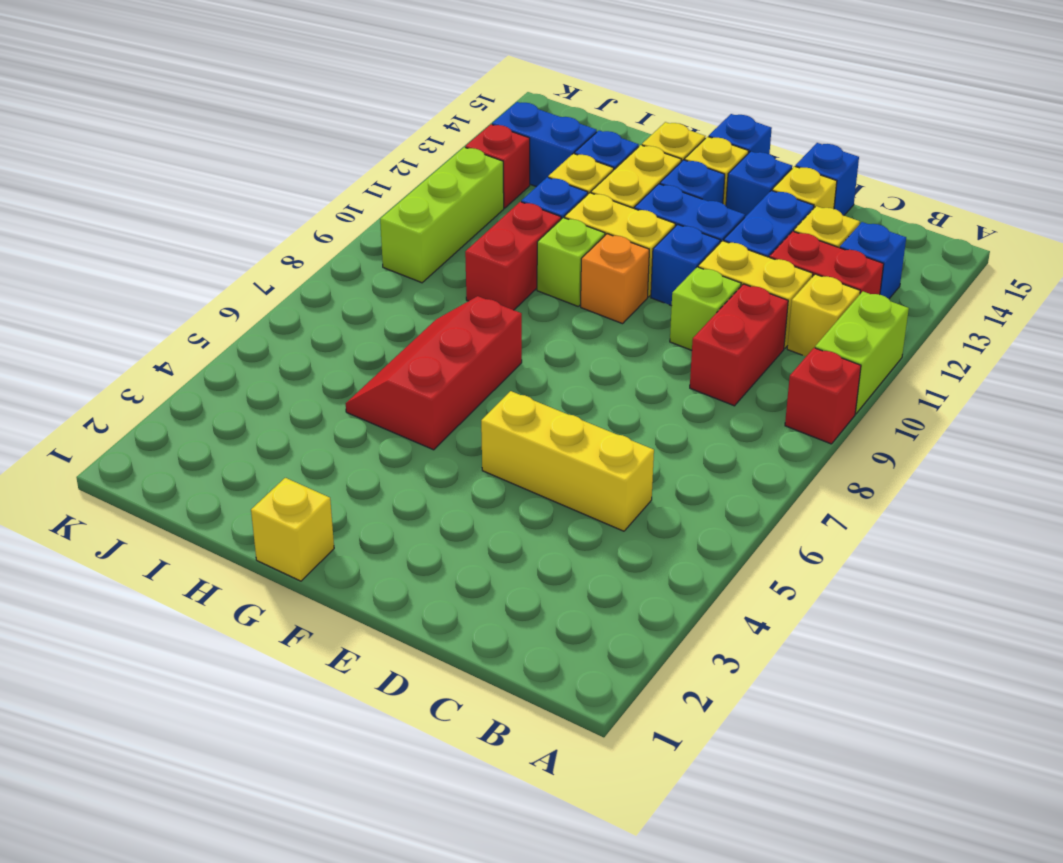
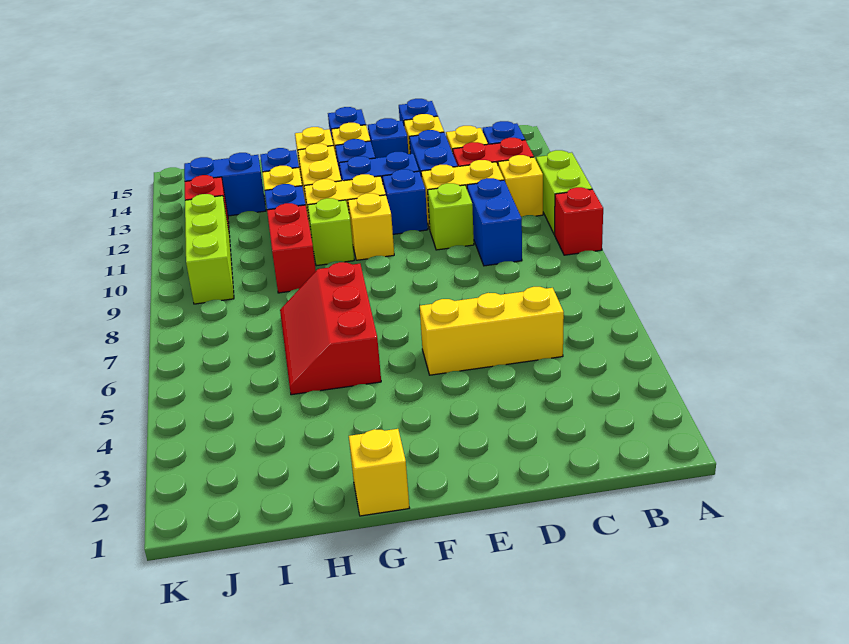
red brick C9:C10 level 1 -> blue brick C9:C10 level 1
orange brick F10 level 1 -> yellow brick F10 level 1

